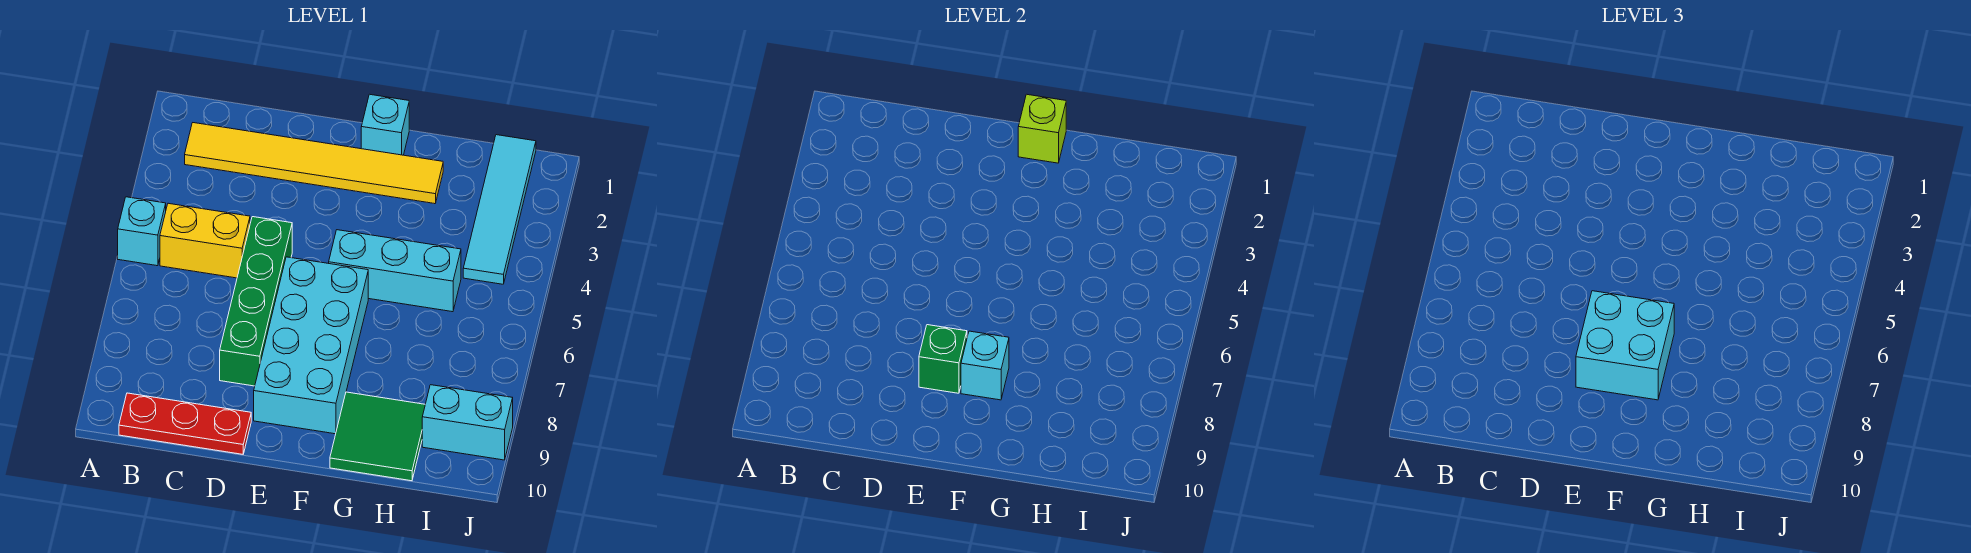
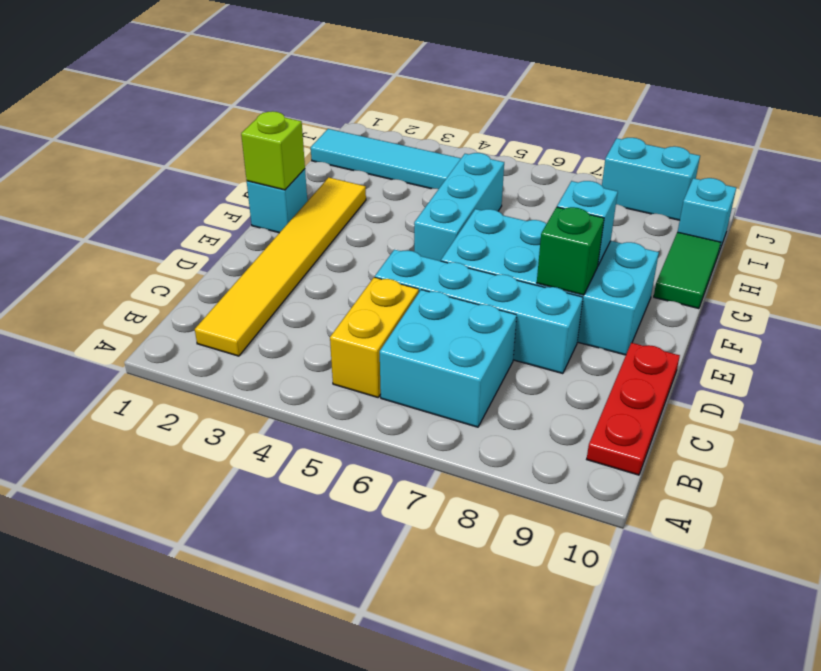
cyan brick A5 level 1 -> cyan brick I10 level 1
green brick D5:D8 level 1 -> cyan brick D5:D8 level 1
cyan brick E7:F8 level 3 -> cyan brick B6:C7 level 1
green tile G9:H10 level 1 -> green tile G10:H10 level 1
cyan brick I9:J9 level 1 -> cyan brick J8:J9 level 1

